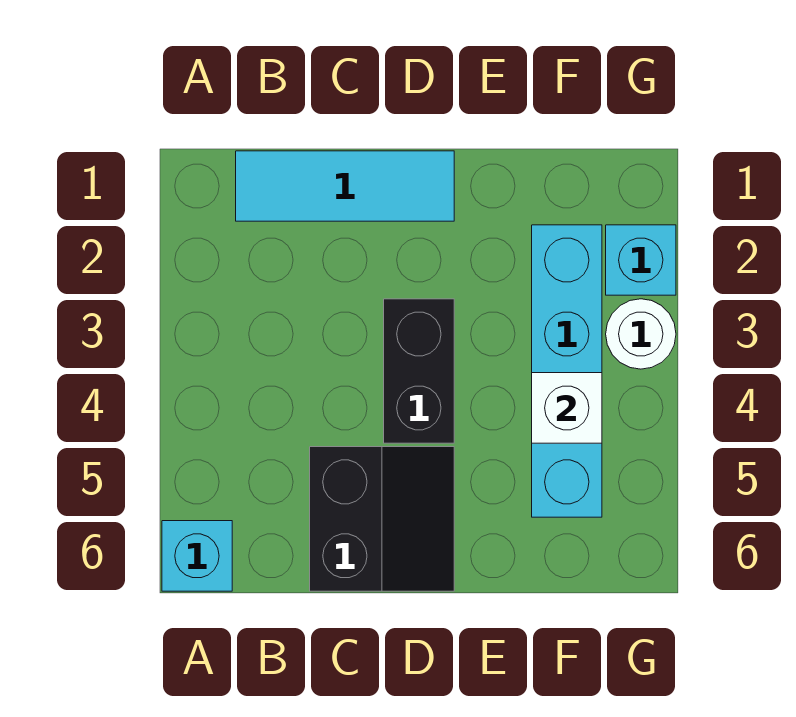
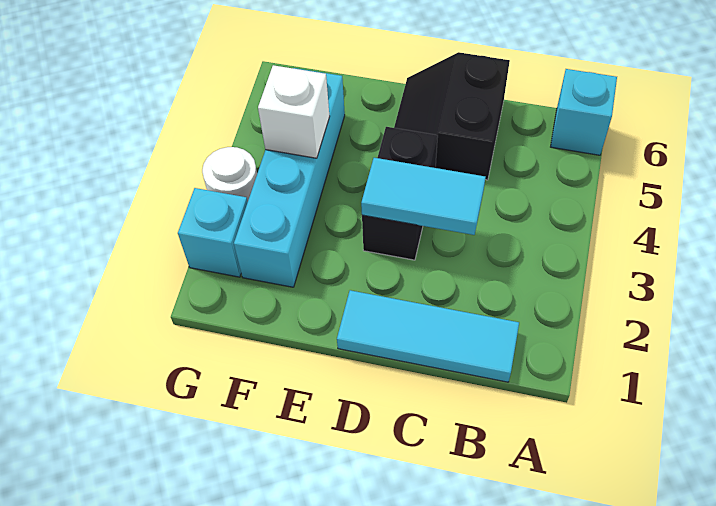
none -> cyan tile C3:D3 level 2

